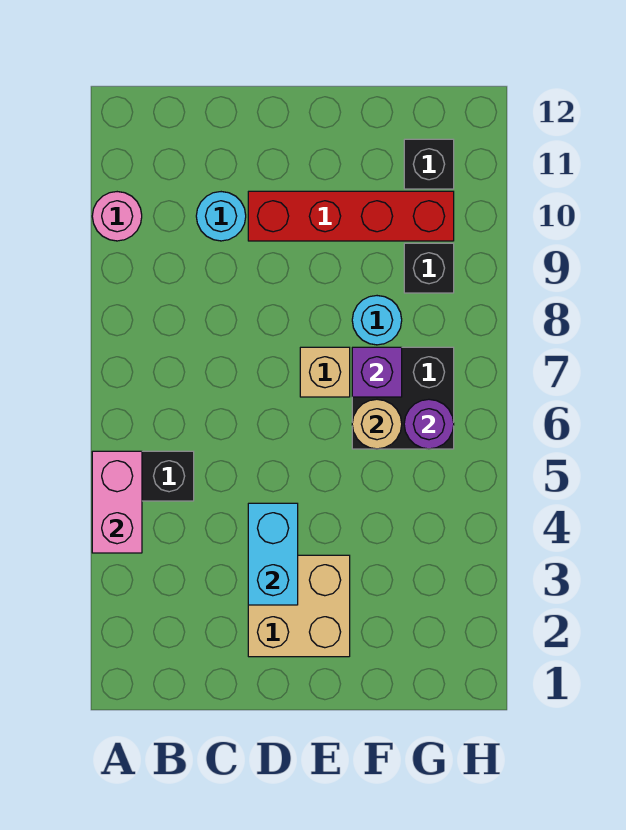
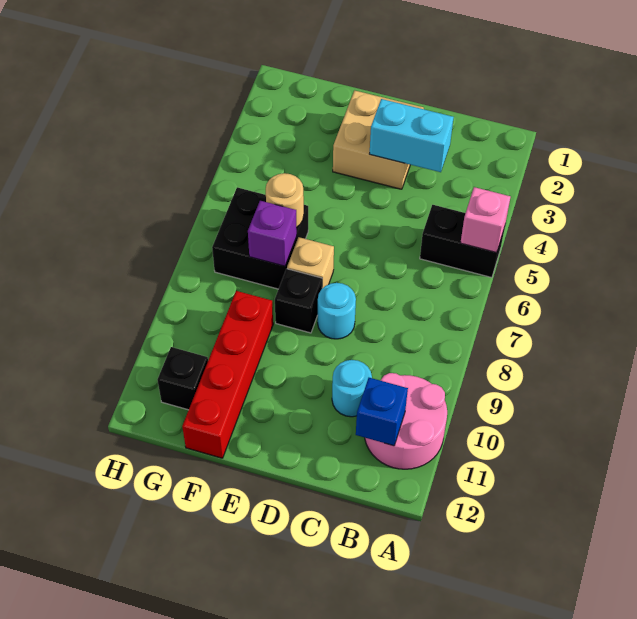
pink brick A4:A5 level 2 -> pink brick A5 level 2
pink round brick A10 level 1 -> pink round brick A10:B11 level 1
none -> blue brick B11 level 2
cyan brick D3:D4 level 2 -> cyan brick C3:D3 level 2
red brick D10:G10 level 1 -> red brick F9:F12 level 1
cyan round brick F8 level 1 -> cyan round brick D8 level 1
purple round brick G6 level 2 -> none
black brick G9 level 1 -> black brick E8 level 1

